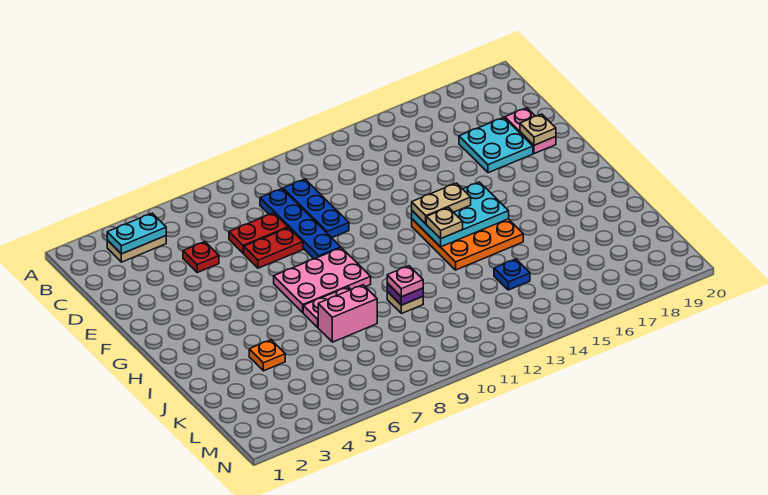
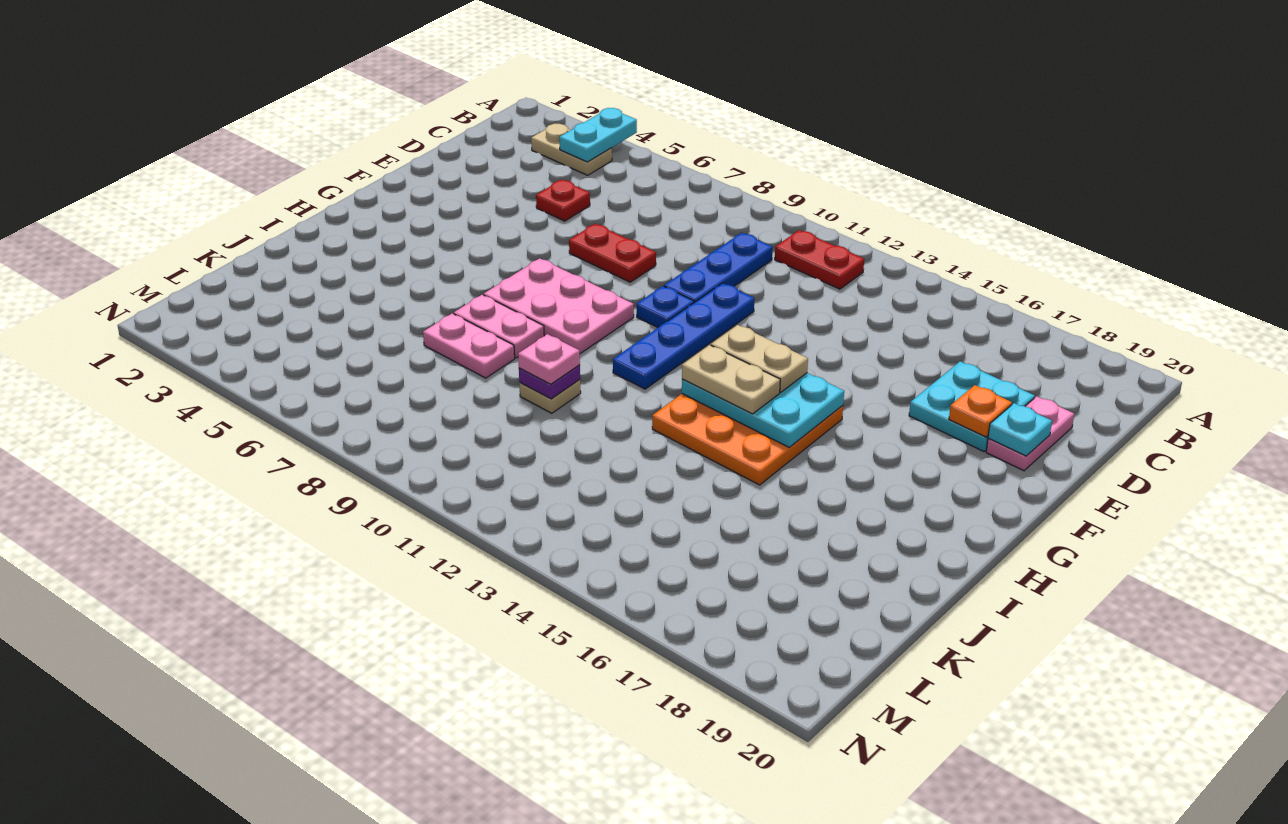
cyan plate B3:B4 level 2 -> cyan plate A4:B4 level 2
blue plate C9:F9 level 1 -> blue plate E11:H11 level 1
red plate D7:D8 level 1 -> red plate B11:B12 level 1
tan plate E19 level 2 -> cyan plate E19 level 2
tan plate H13 level 3 -> tan plate H13:H14 level 3
orange plate J4 level 1 -> orange plate E18 level 2
pink brick J7:J8 level 1 -> pink plate J7:J8 level 1
blue plate K14 level 1 -> blue plate F10 level 1

